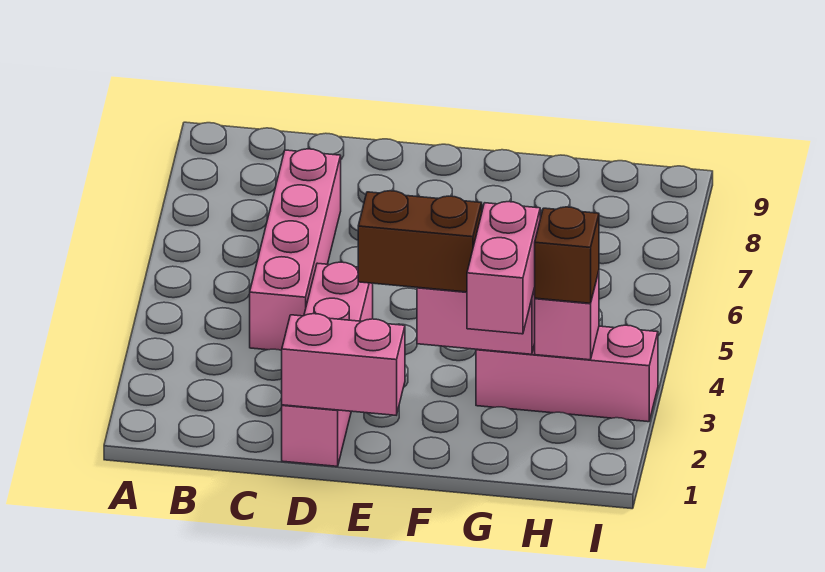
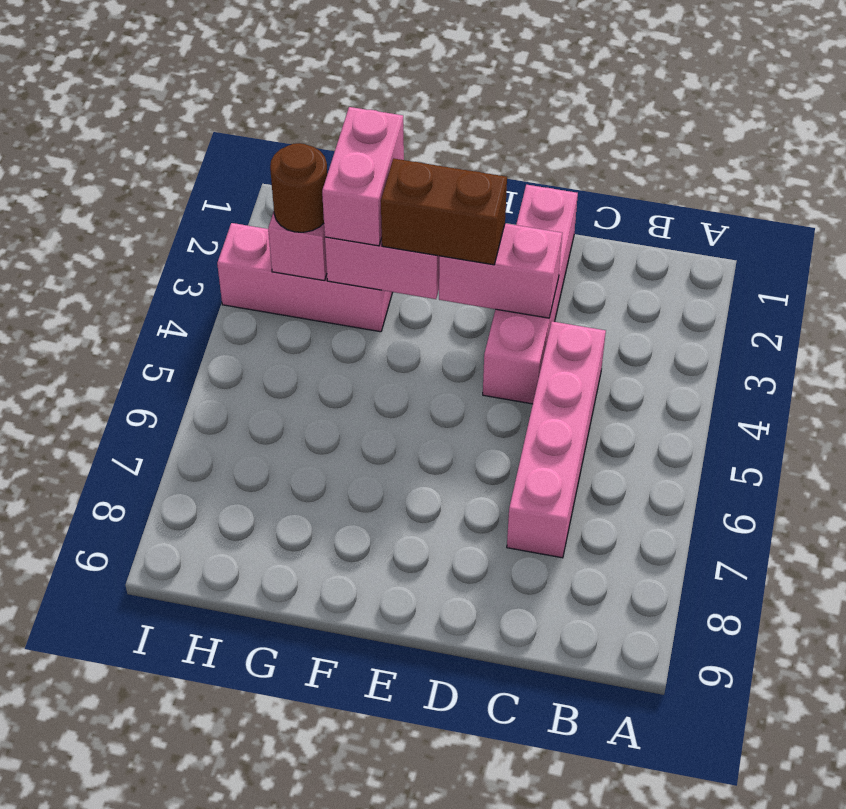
pink brick D1:E1 level 2 -> pink brick D3:E3 level 2
brown brick H3 level 3 -> brown round brick H3 level 3

